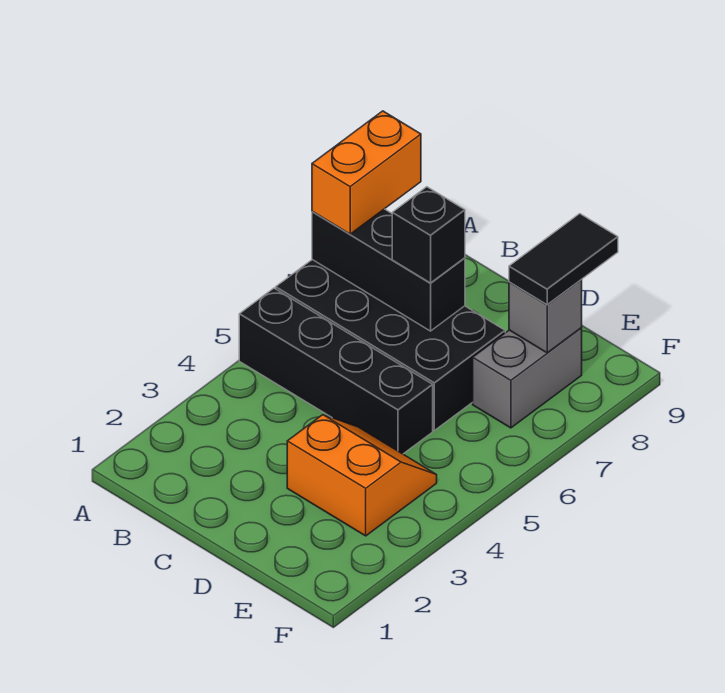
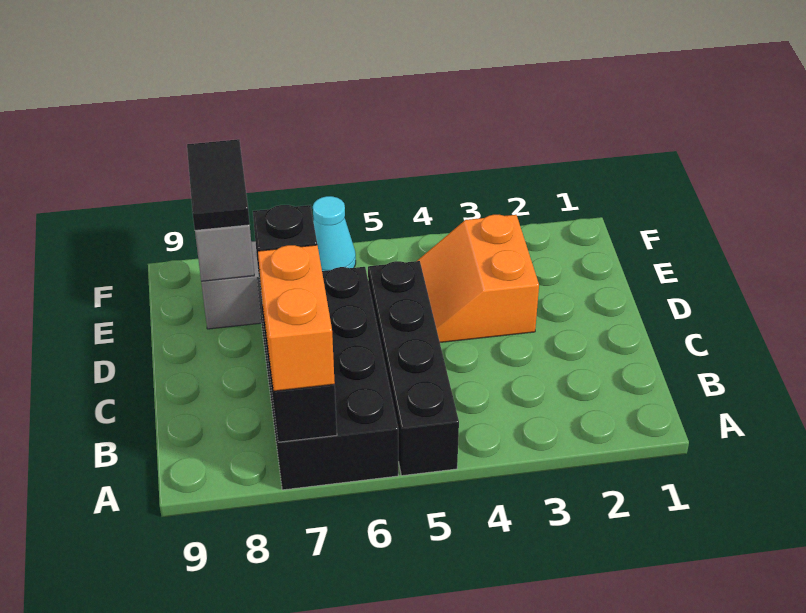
orange brick A7:A8 level 3 -> orange brick A7:B7 level 3
black tile E8:E9 level 3 -> black tile E8:F8 level 3
none -> cyan cone F6 level 1

